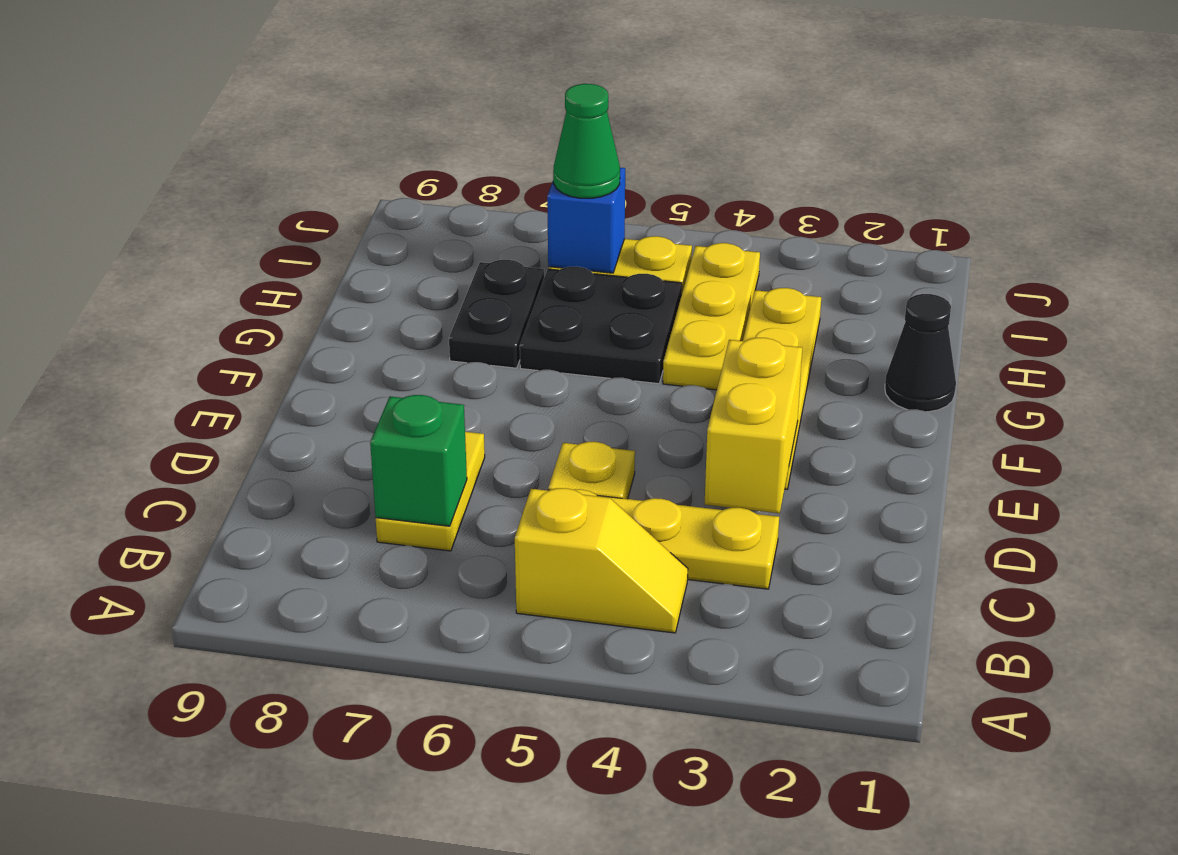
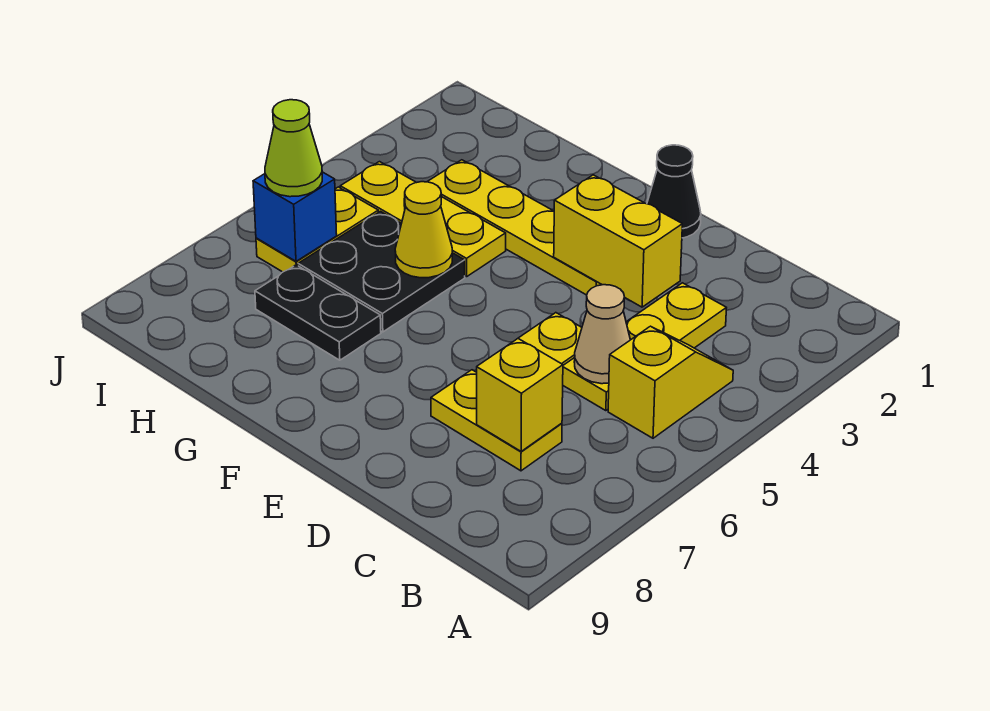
none -> tan cone C5 level 2
green brick C7 level 2 -> yellow brick C7 level 2
black cone G1 level 1 -> black cone E1 level 1
none -> yellow cone G5 level 2
green cone I6 level 3 -> lime cone I6 level 3

